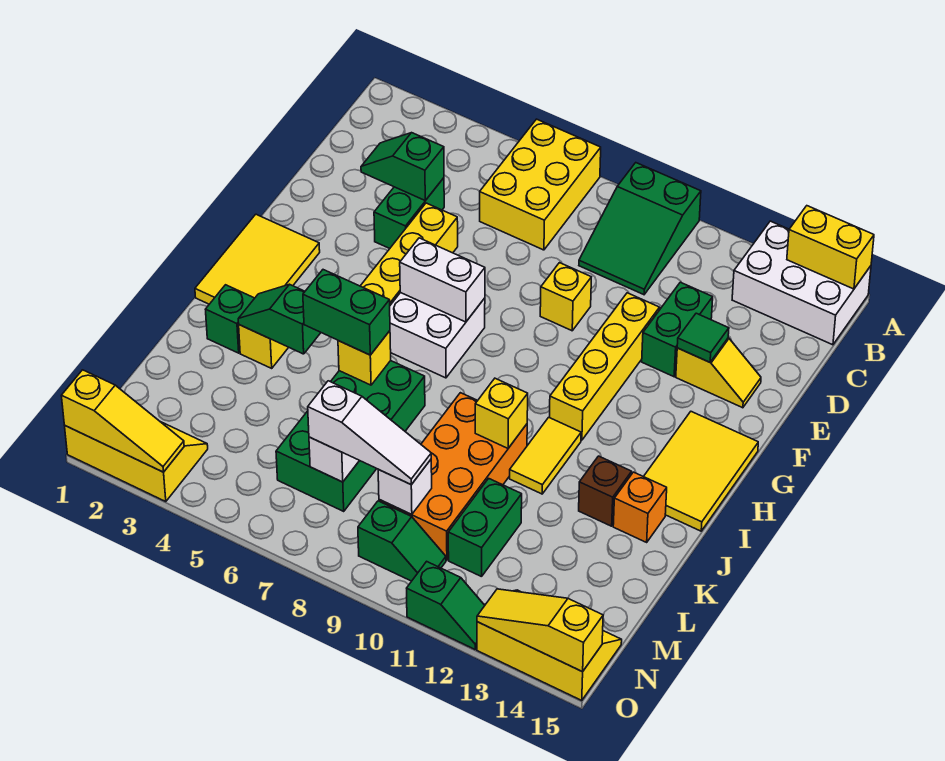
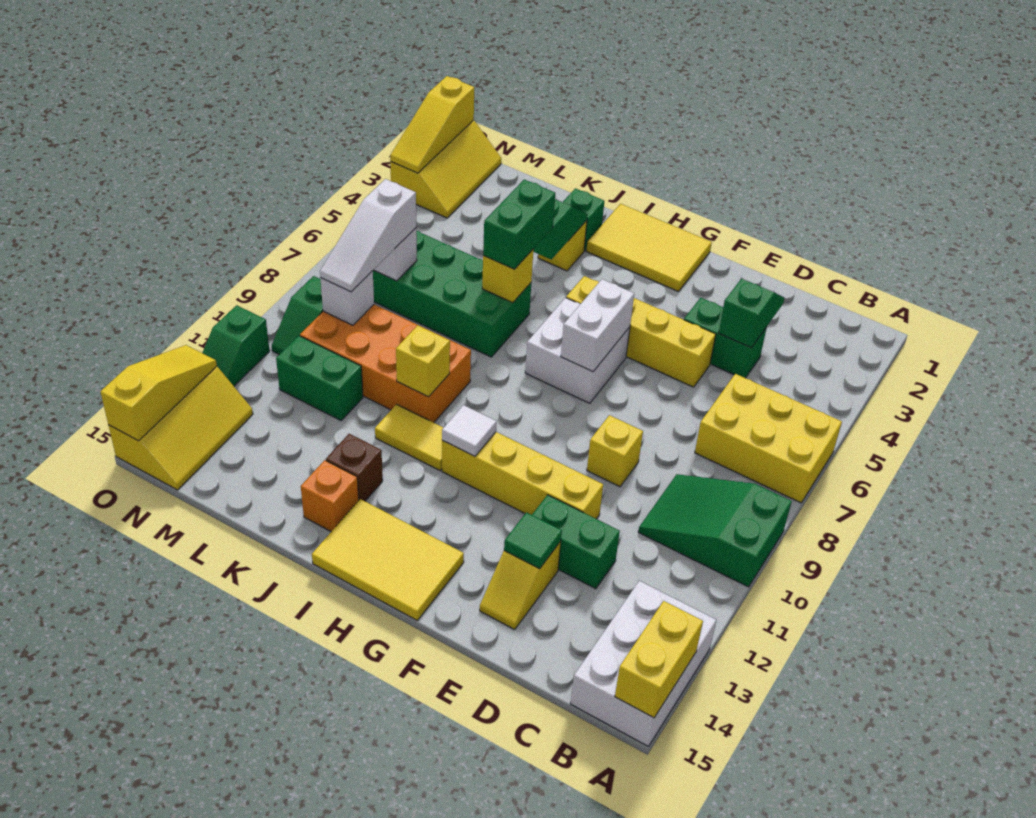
none -> white tile H11 level 2

